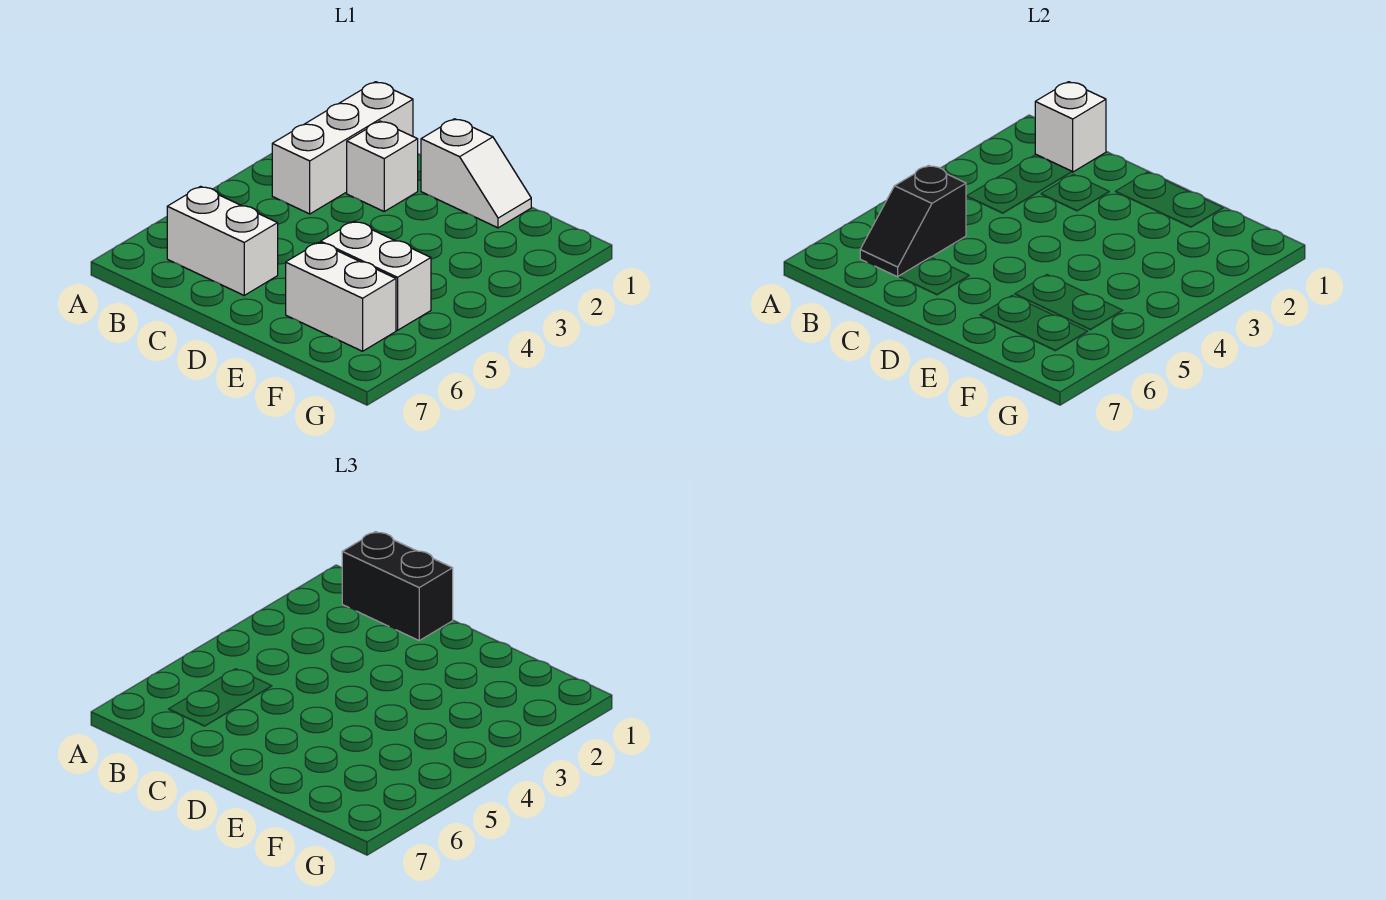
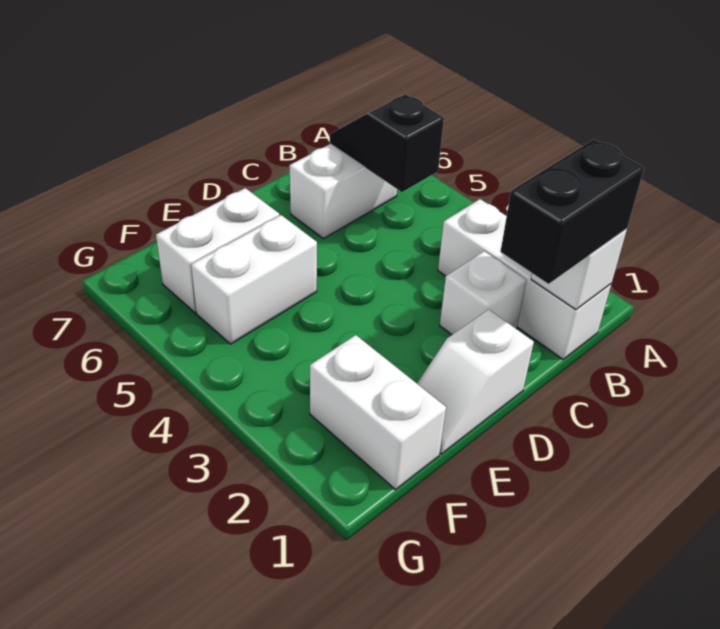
none -> white brick F1:F2 level 1

